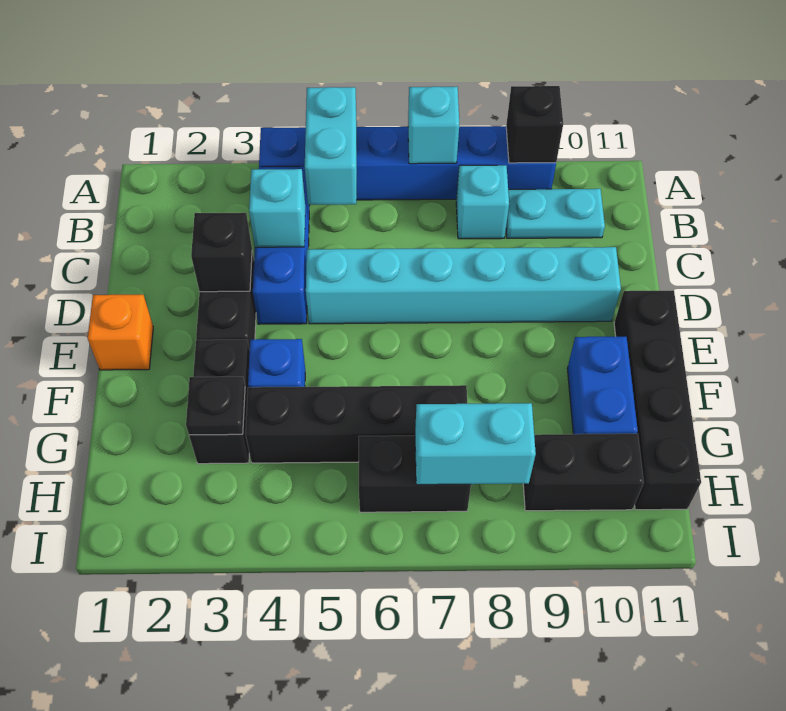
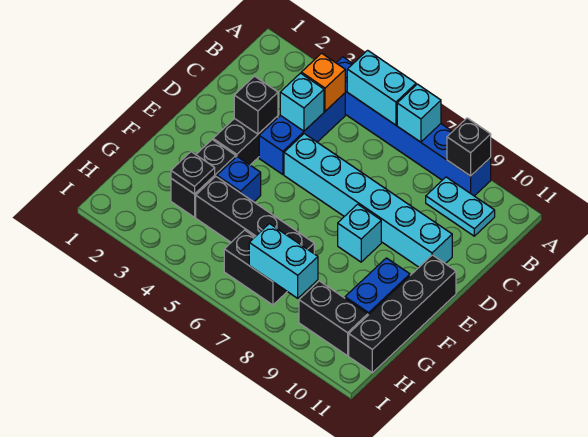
cyan brick A5:B5 level 2 -> cyan brick A5:A6 level 2
cyan brick B8 level 1 -> cyan brick E8 level 1
orange brick E1 level 1 -> orange brick B4 level 2

